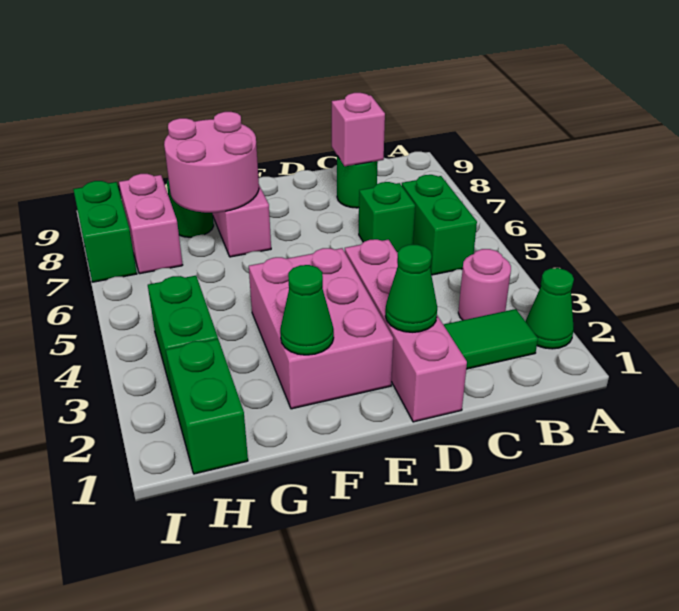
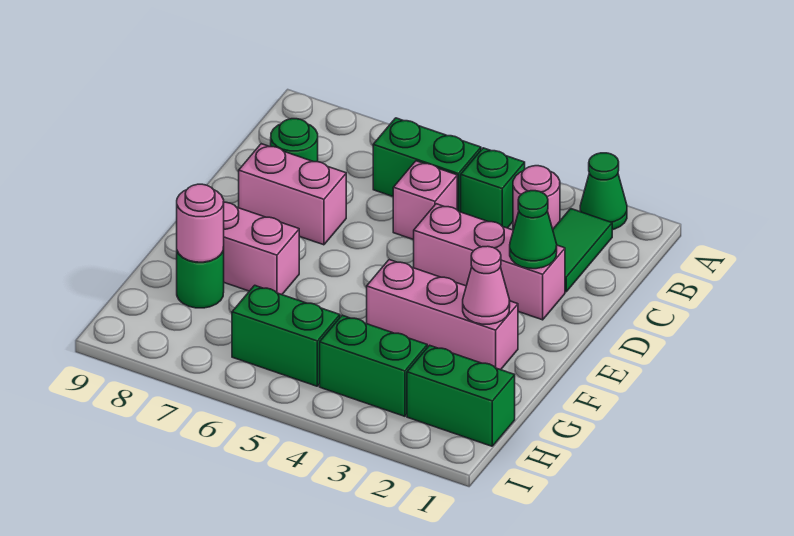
green brick C6 level 1 -> green brick B4 level 1
pink brick C8 level 2 -> pink brick C5 level 1
pink brick D1:D4 level 1 -> pink brick D2:D4 level 1
pink brick E2:F4 level 1 -> pink brick F2:F4 level 1
green cone F2 level 2 -> pink cone F2 level 2
pink round brick F7:G8 level 2 -> pink round brick G8 level 2
pink brick H7:H8 level 1 -> pink brick D7:D8 level 1
green brick I7:I8 level 1 -> green brick H5:H6 level 1

